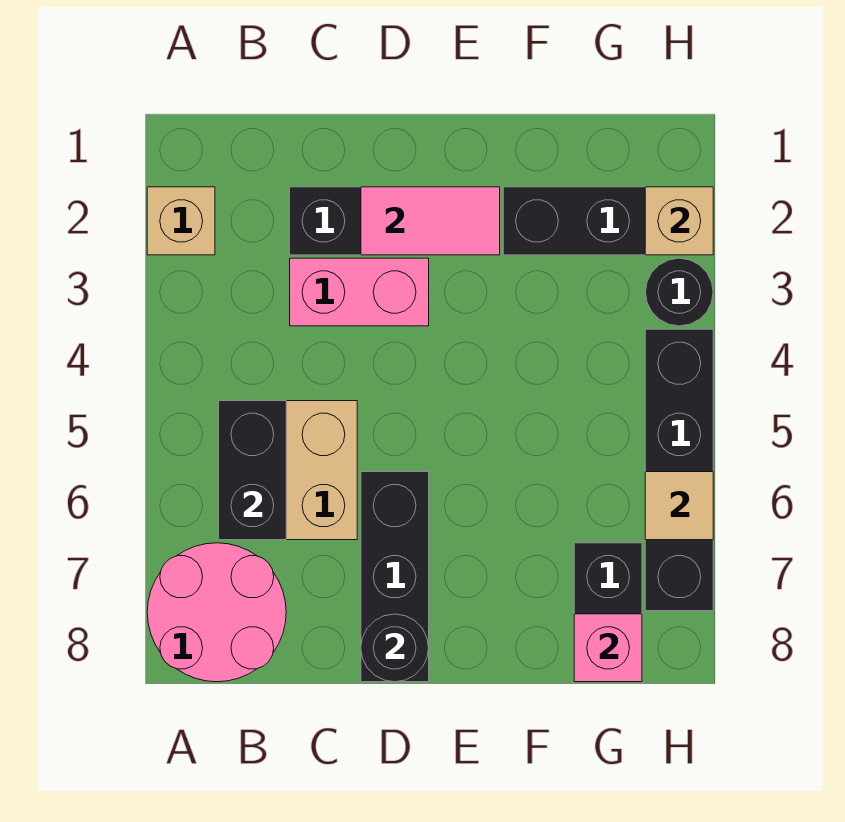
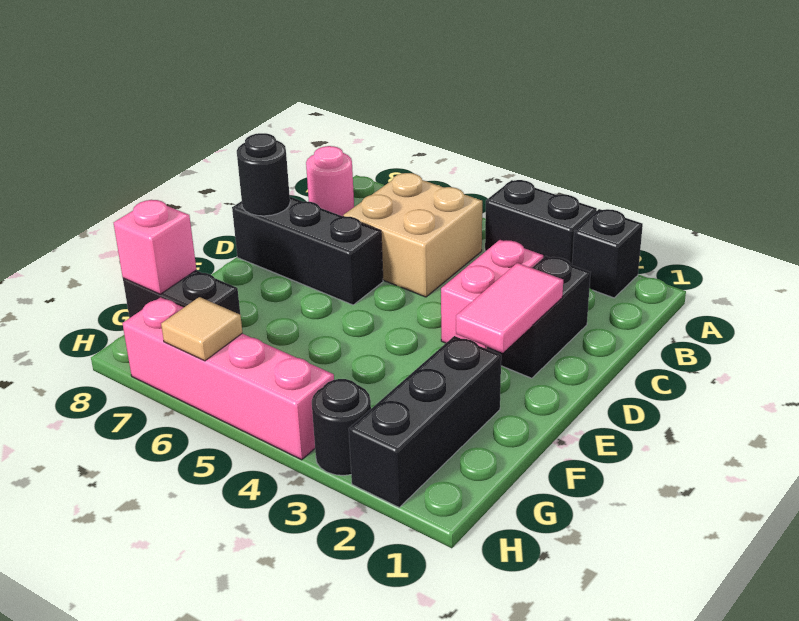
tan brick A2 level 1 -> black brick A2 level 1
pink round brick A7:B8 level 1 -> pink round brick B8 level 1
black brick B5:B6 level 2 -> black brick A3:A4 level 1
tan brick H2 level 2 -> none
black brick H4:H7 level 1 -> pink brick H4:H7 level 1

